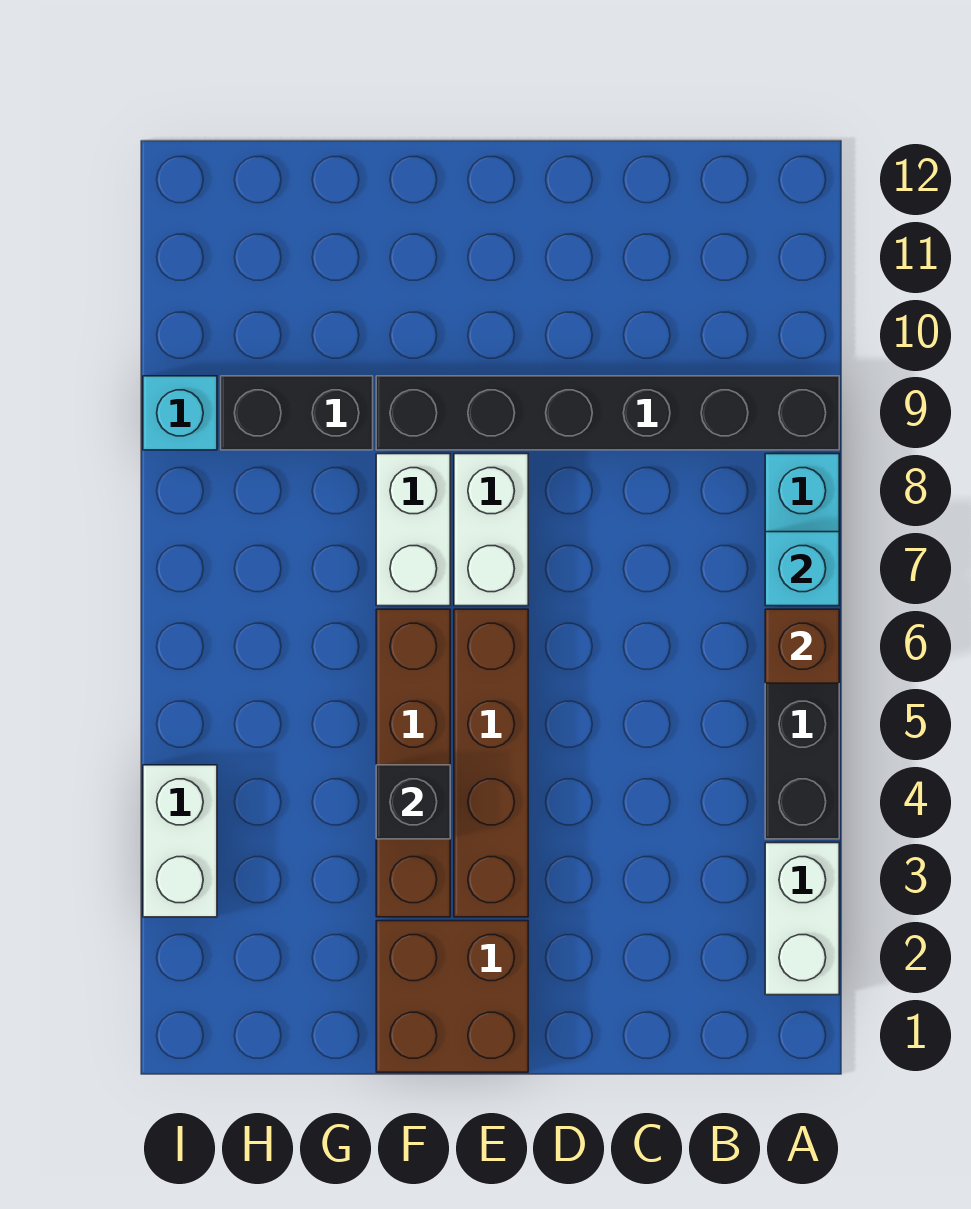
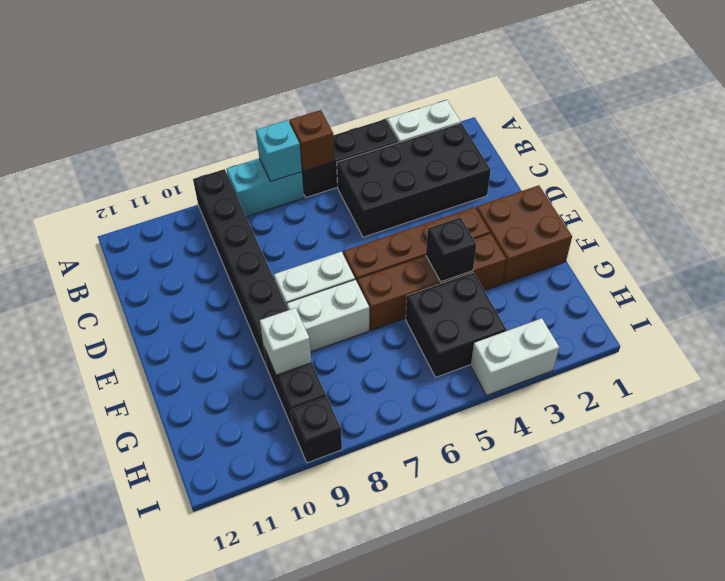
none -> black brick B2:C5 level 1
none -> black brick G4:H5 level 1
none -> white brick G9 level 2
cyan brick I9 level 1 -> black brick I9 level 1

